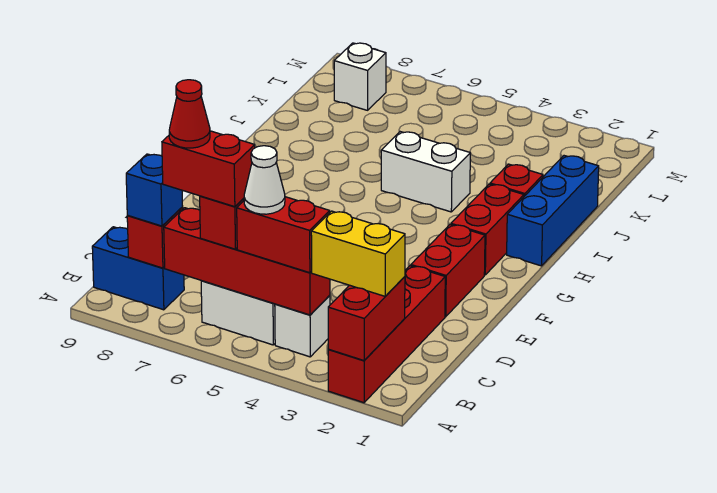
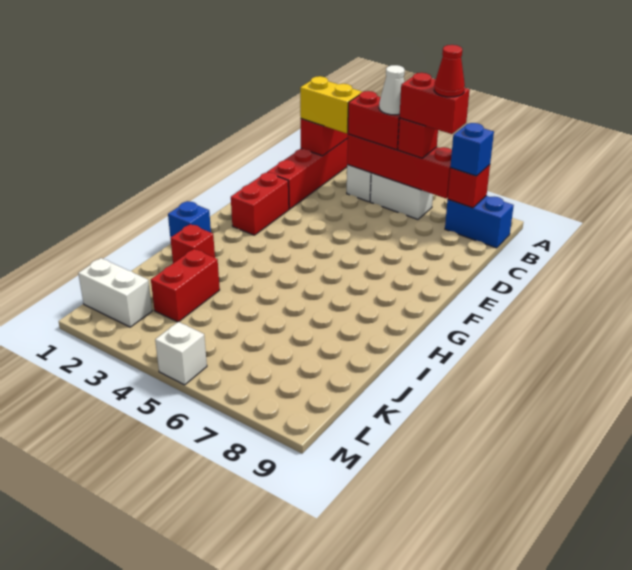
red brick G2:H2 level 1 -> red brick J3:K3 level 1
blue brick H1:J1 level 1 -> blue brick H1 level 1
white brick I4:I5 level 1 -> white brick L1:L2 level 1
white brick L8 level 1 -> white brick M5 level 1

